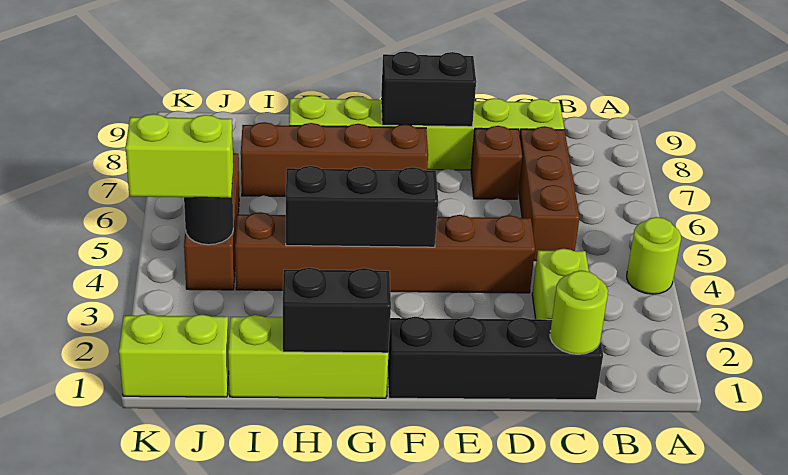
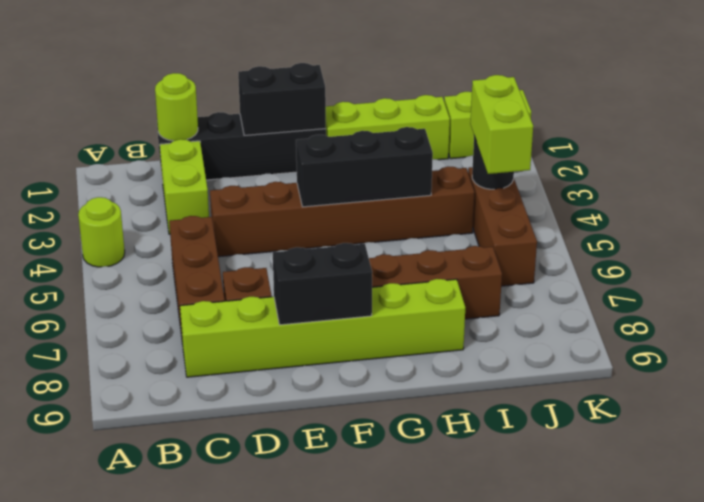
black brick G1:H1 level 2 -> black brick E1:F1 level 2
lime brick J4:K4 level 3 -> lime brick J4:J5 level 3

